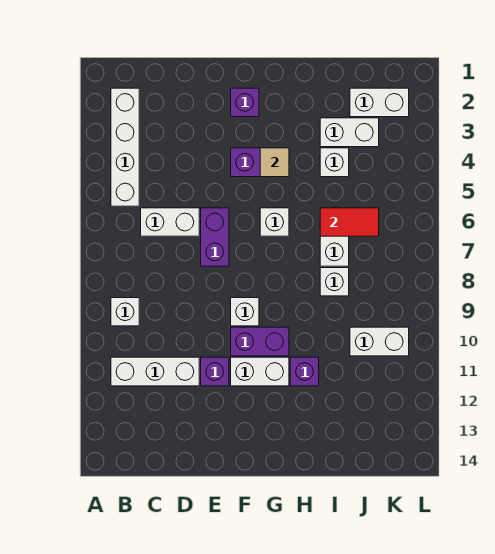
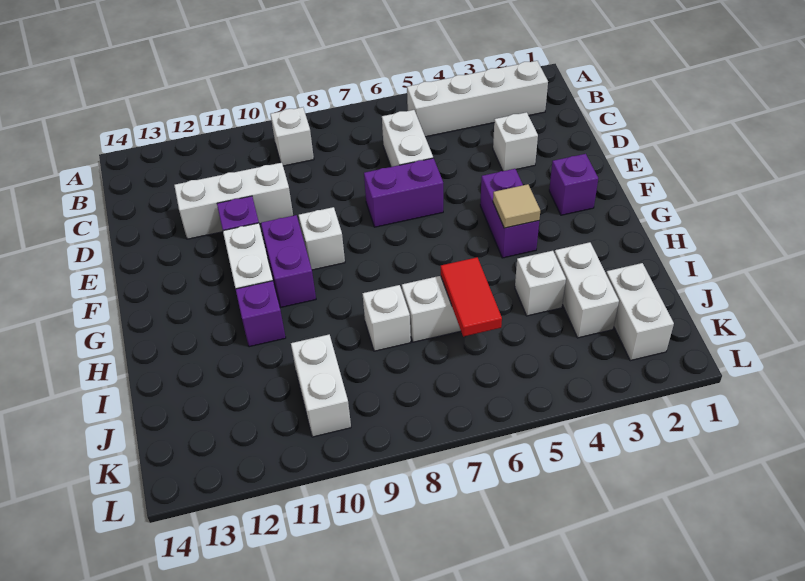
white brick B11:D11 level 1 -> white brick D10:D12 level 1
white brick G6 level 1 -> white brick D3 level 1

